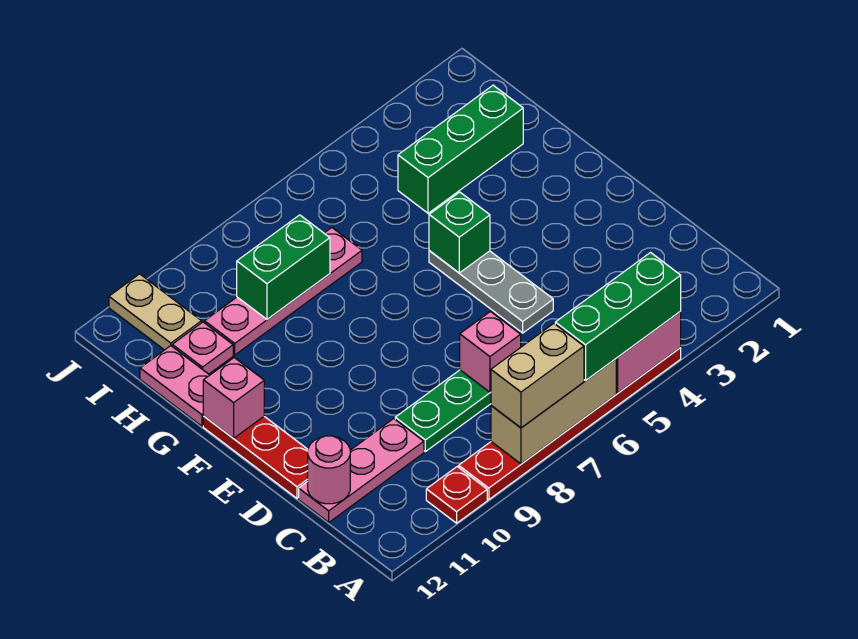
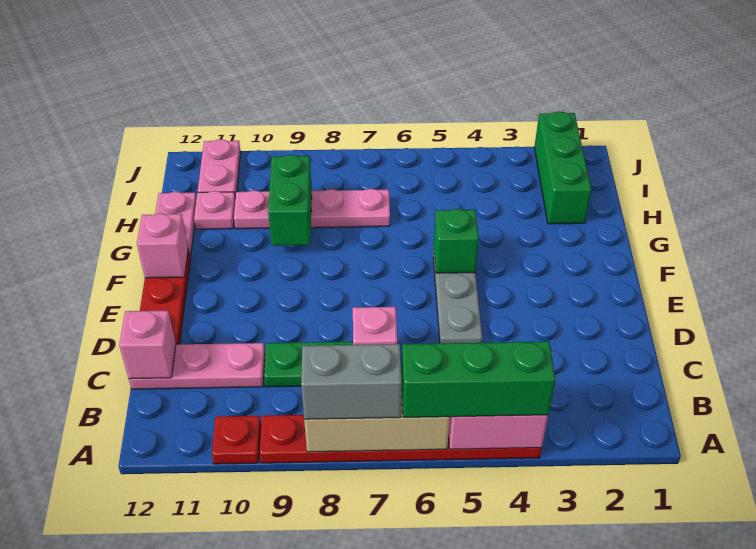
tan brick A7:A8 level 3 -> grey brick A7:A8 level 3
pink round brick C12 level 2 -> pink brick C12 level 2
green brick H2:H4 level 1 -> green brick H2:J2 level 1
green brick H8:H9 level 2 -> green brick G9:H9 level 2
tan plate I11:J11 level 1 -> pink plate I11:J11 level 1

